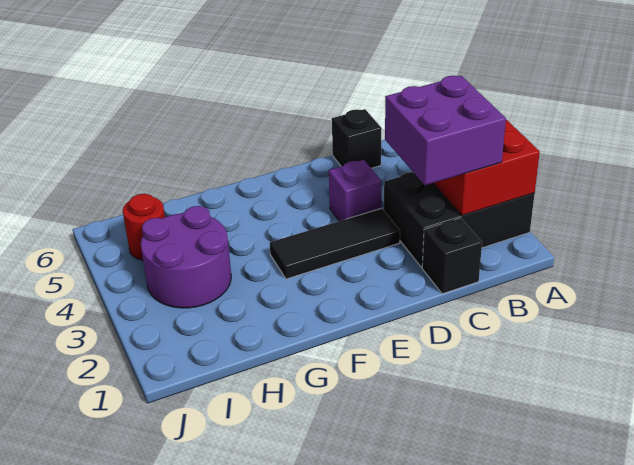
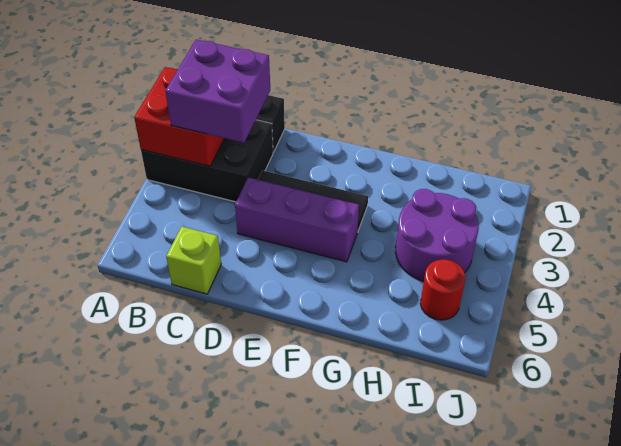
black brick C6 level 1 -> lime brick C6 level 1
purple brick D4 level 1 -> purple brick D4:F4 level 1

